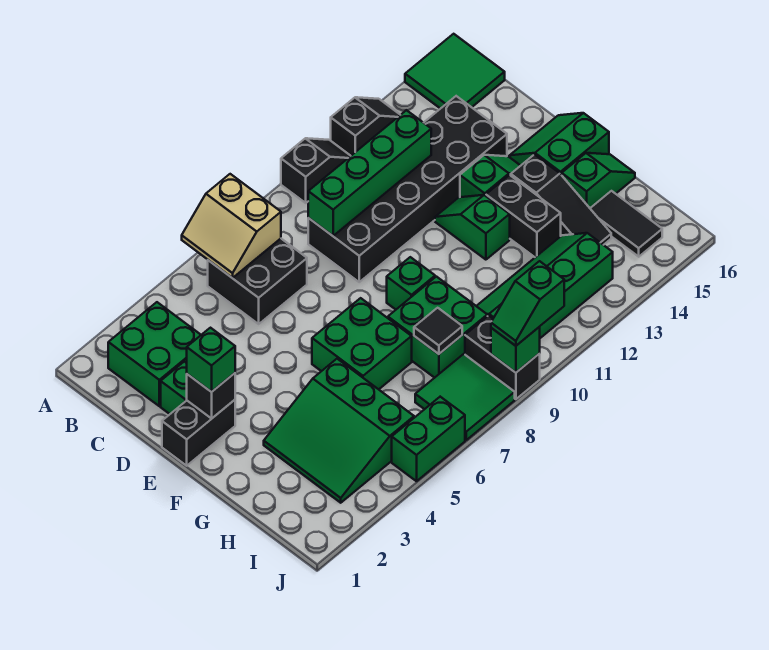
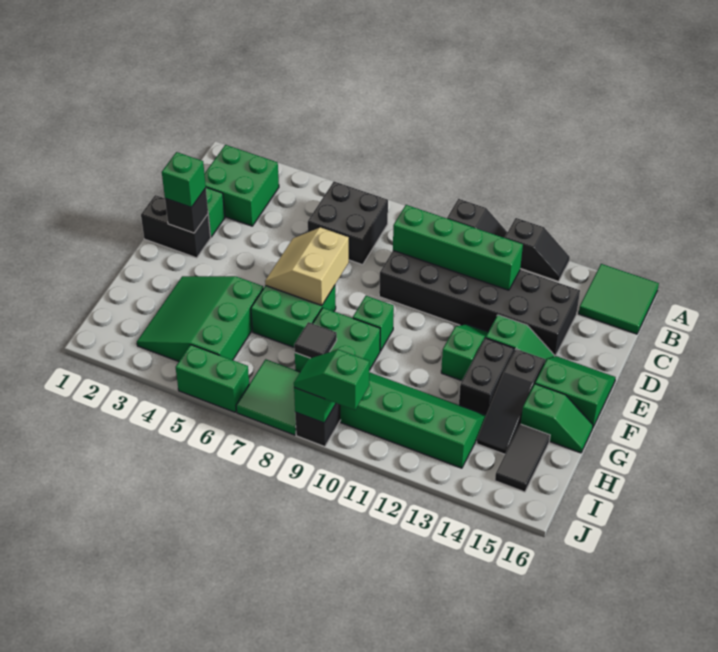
tan slope A6:B7 level 2 top 7 -> tan slope E6:F7 level 2 top 7

